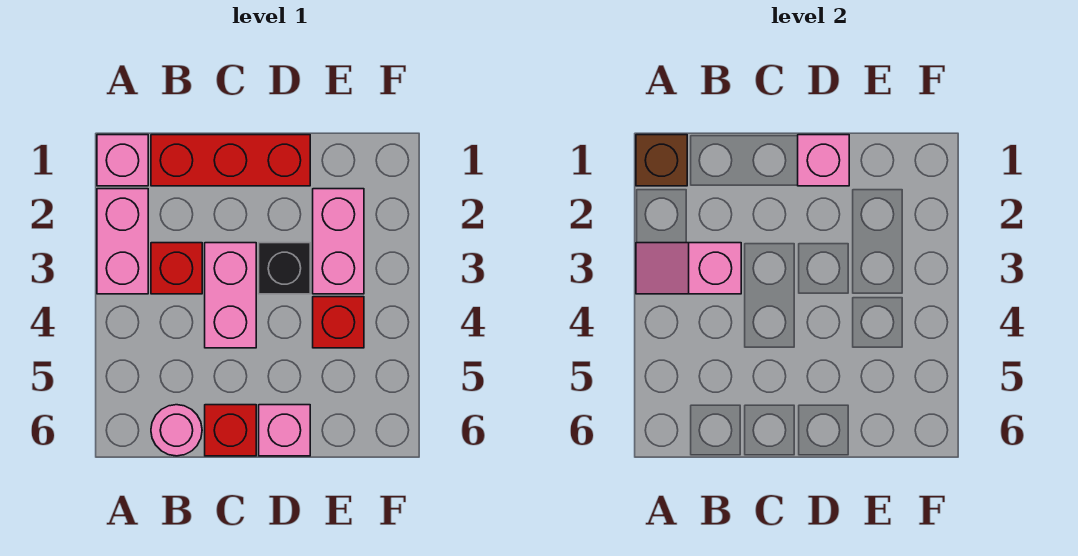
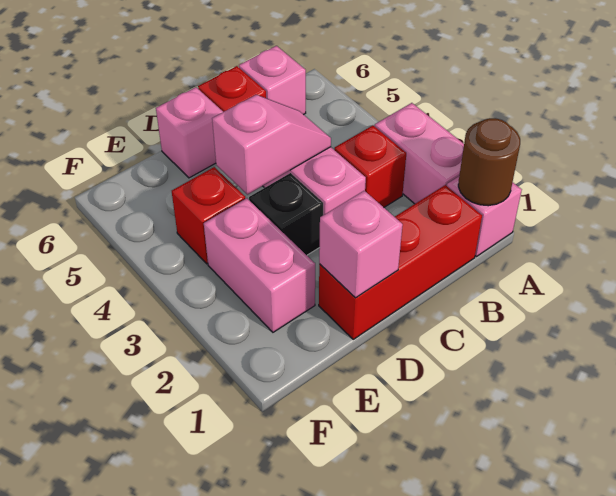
brown brick A1 level 2 -> brown round brick A1 level 2
pink slope A3:B3 level 2 top B -> pink slope C4:D4 level 2 top D
pink round brick B6 level 1 -> pink brick B6 level 1

